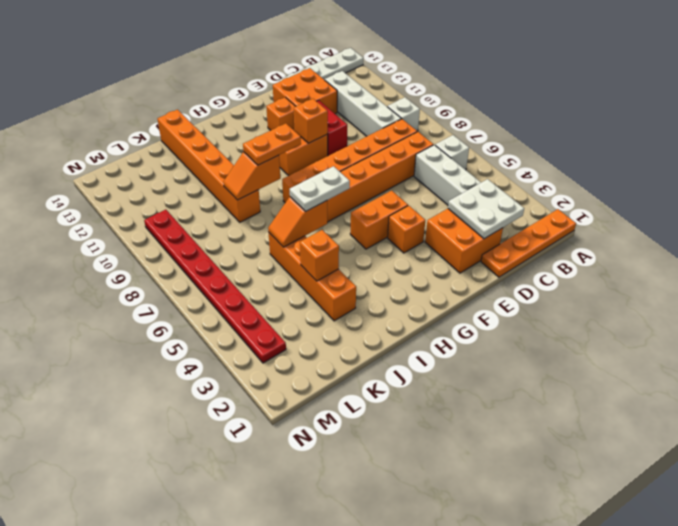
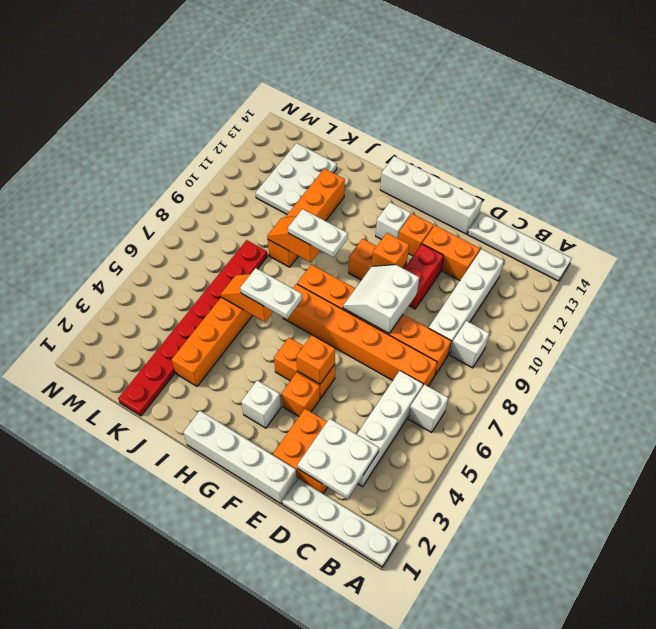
orange plate A1:D1 level 1 -> white plate A1:D1 level 1
orange brick D12:E13 level 1 -> orange brick D12:E12 level 1
none -> white brick E1:H1 level 1
none -> white slope E8:F9 level 2 top E
none -> white brick E14:H14 level 1
none -> white brick G3 level 1
none -> white brick G12 level 1
orange plate H9:I9 level 3 -> white plate H9:I9 level 3
orange brick J4 level 2 -> orange brick F5 level 2
orange brick J9:J14 level 1 -> orange brick J9:J12 level 1
none -> white plate K11:L13 level 1
red plate M3:M10 level 1 -> red plate K1:K8 level 1

